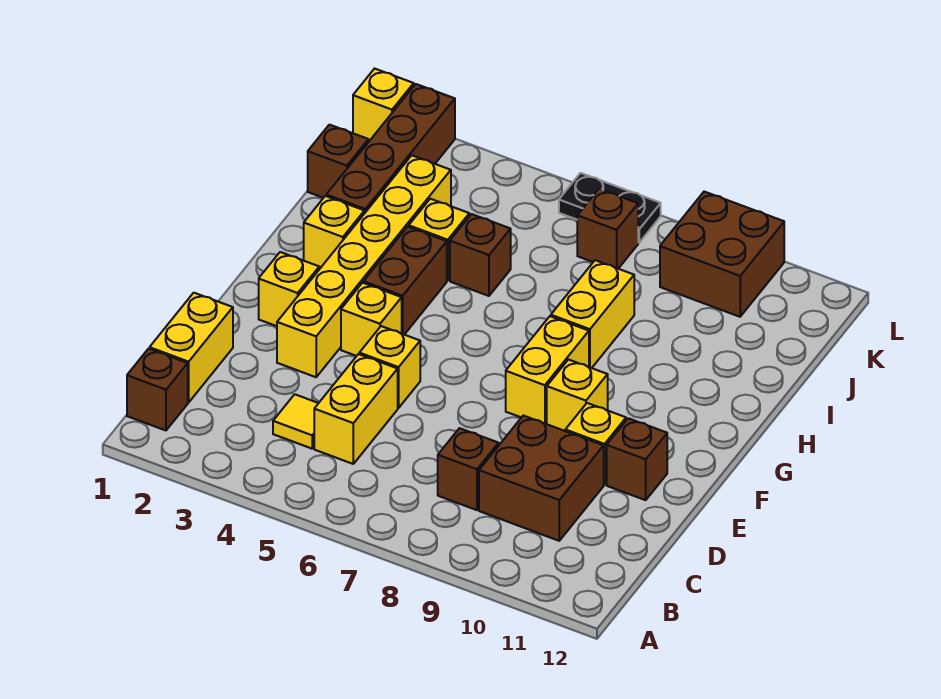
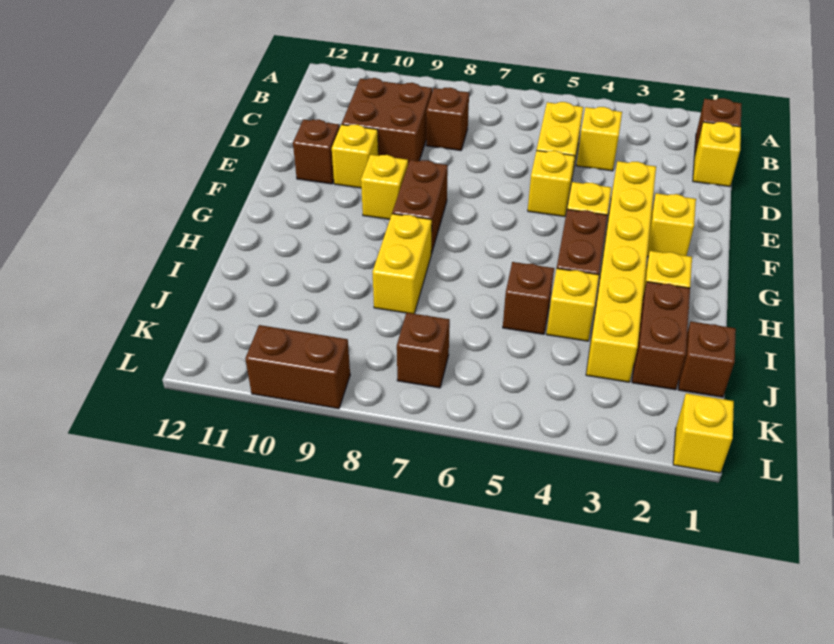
yellow brick C1:D1 level 1 -> yellow brick C1 level 1
yellow tile C4 level 1 -> yellow brick C4 level 1
yellow brick F8:G8 level 1 -> brown brick F8:G8 level 1
brown brick I2:L2 level 1 -> brown brick I2:J2 level 1
brown brick K9:L10 level 1 -> brown brick L9:L10 level 1
black plate L6:L7 level 1 -> none

